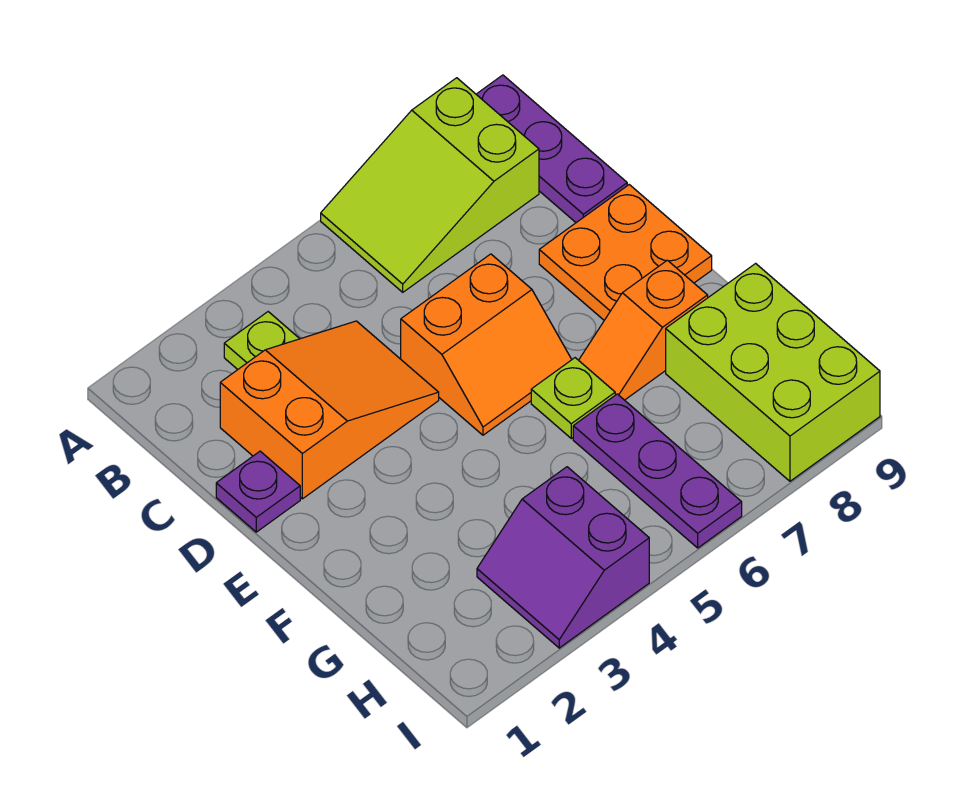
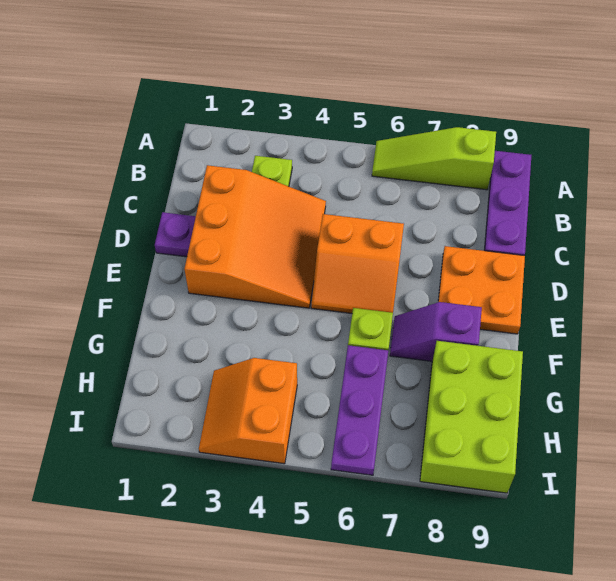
lime slope A6:B8 level 1 top 8 -> lime slope A6:A8 level 1 top 8
orange slope C2:D4 level 1 top 2 -> orange slope C2:E4 level 1 top 2
orange slope F7:F8 level 1 top 8 -> purple slope F7:F8 level 1 top 8
purple slope H3:I4 level 1 top 4 -> orange slope H3:I4 level 1 top 4

